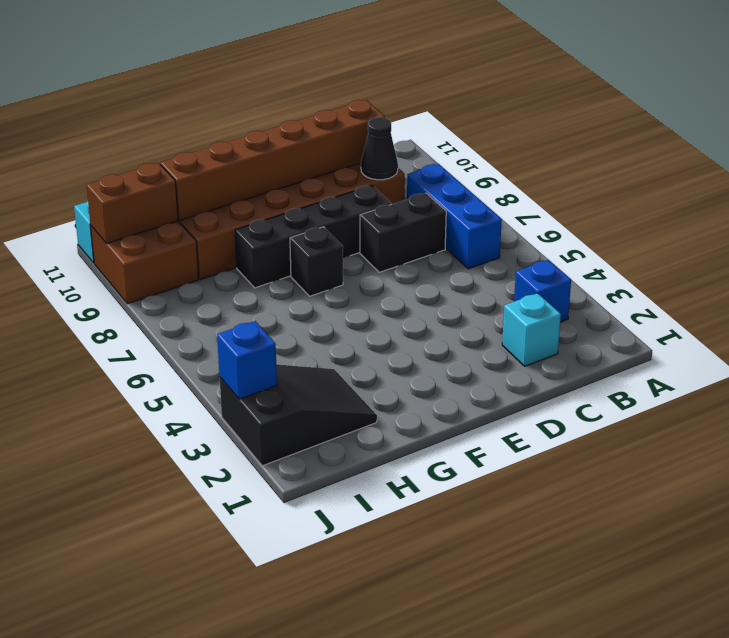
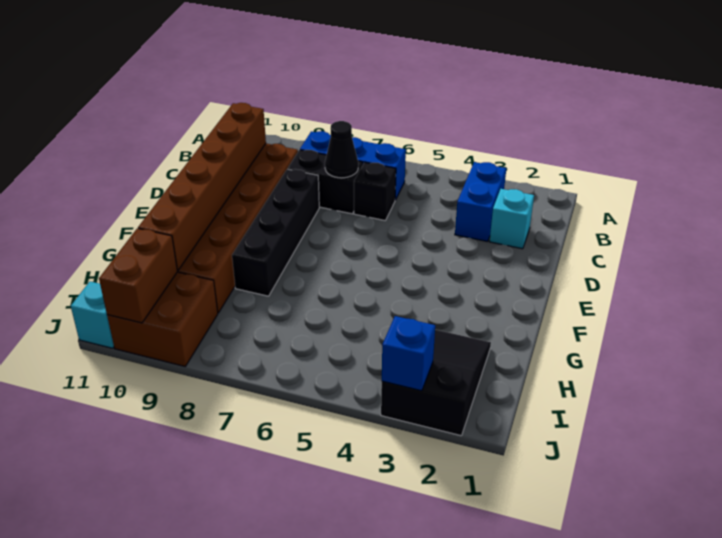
blue brick B3 level 1 -> blue brick B3:C3 level 1
black brick C7:D7 level 1 -> black brick C7:C8 level 1
black cone C9 level 2 -> black cone C7 level 2
black brick F7 level 1 -> black brick C6 level 1

